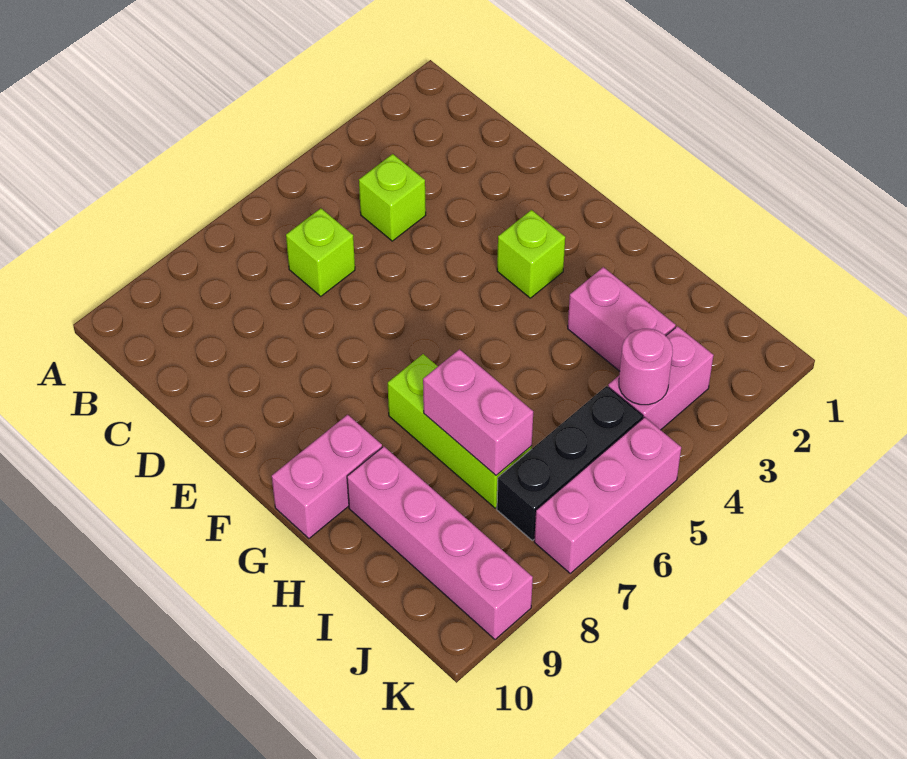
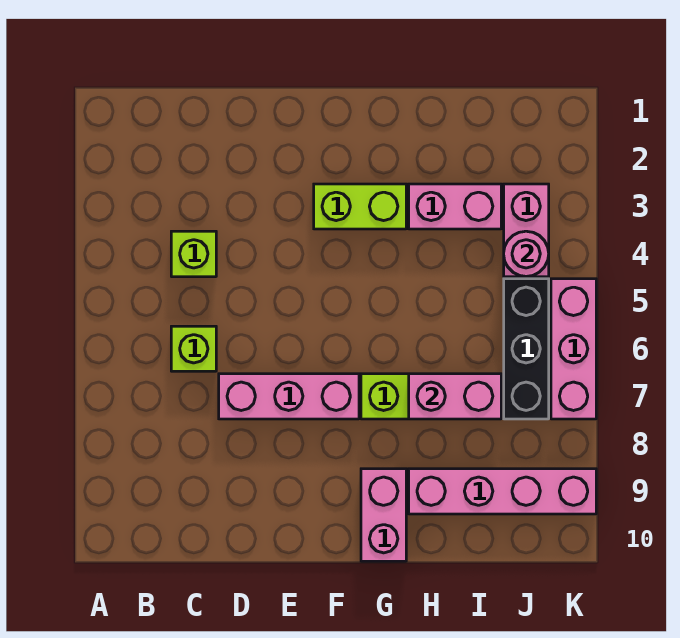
none -> pink brick D7:F7 level 1
lime brick F3 level 1 -> lime brick F3:G3 level 1

